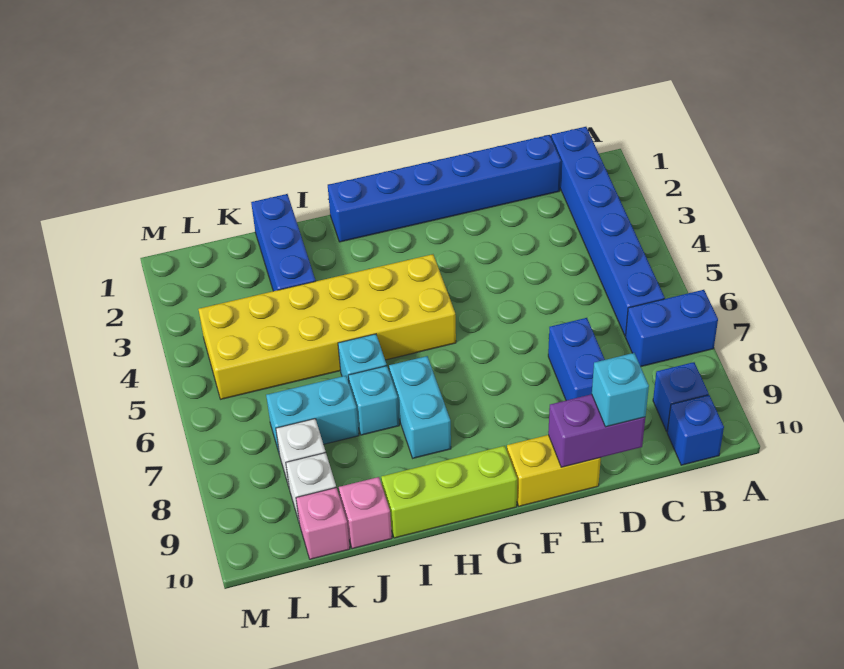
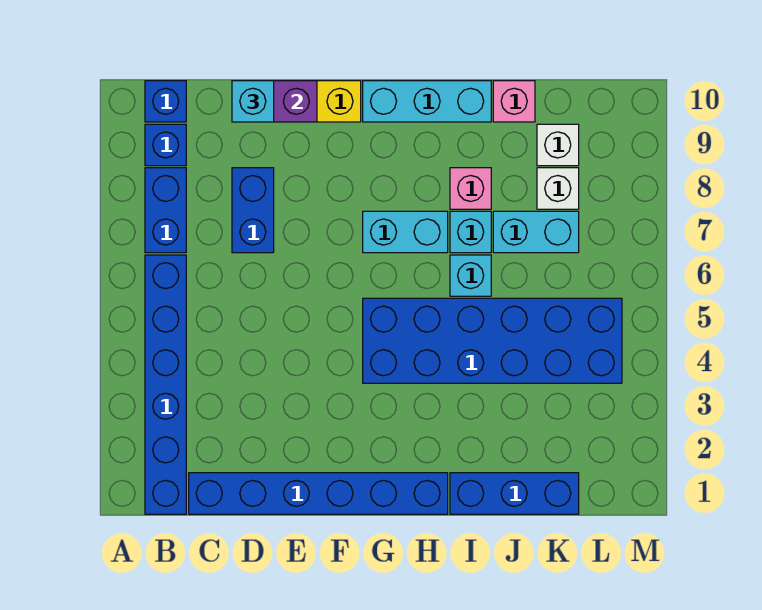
blue brick A7:B7 level 1 -> blue brick B7:B8 level 1
yellow brick G4:L5 level 1 -> blue brick G4:L5 level 1
lime brick G10:I10 level 1 -> cyan brick G10:I10 level 1
cyan brick H7:H8 level 1 -> cyan brick G7:H7 level 1
blue brick J1:J3 level 1 -> blue brick I1:K1 level 1
pink brick K10 level 1 -> pink brick I8 level 1

